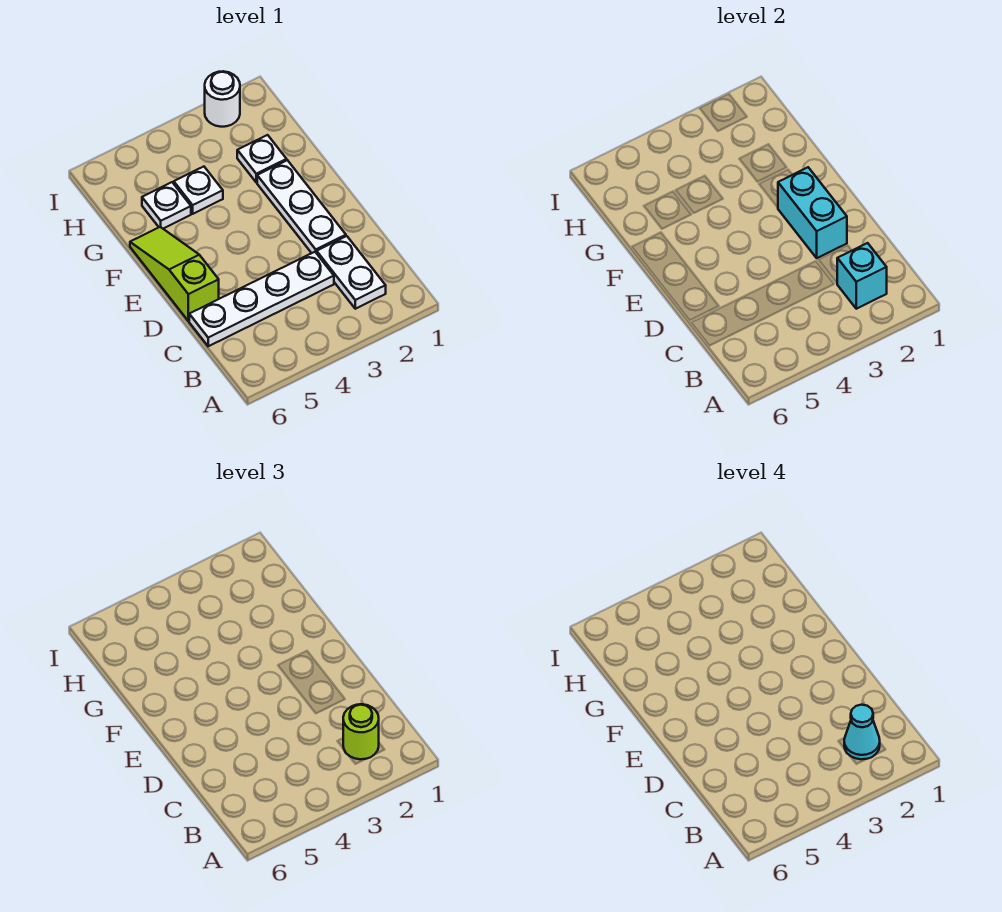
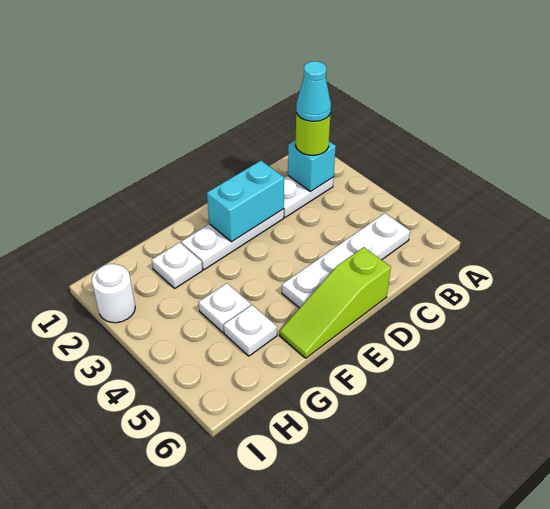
white plate C3:C6 level 1 -> white plate B5:E5 level 1

